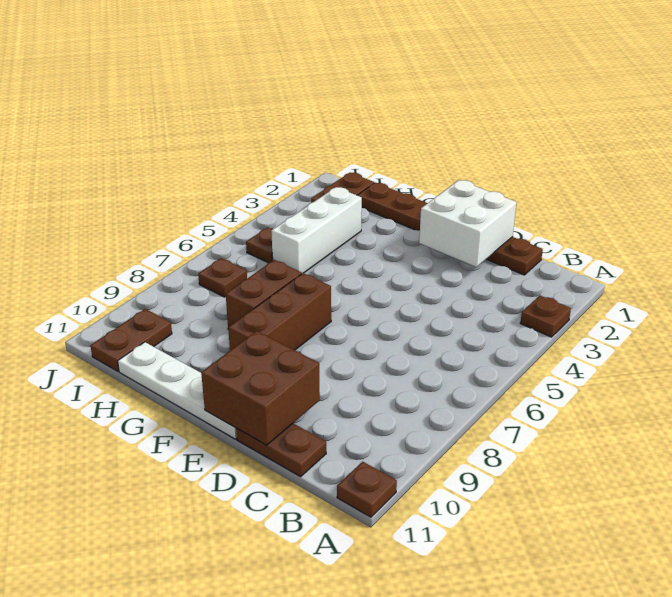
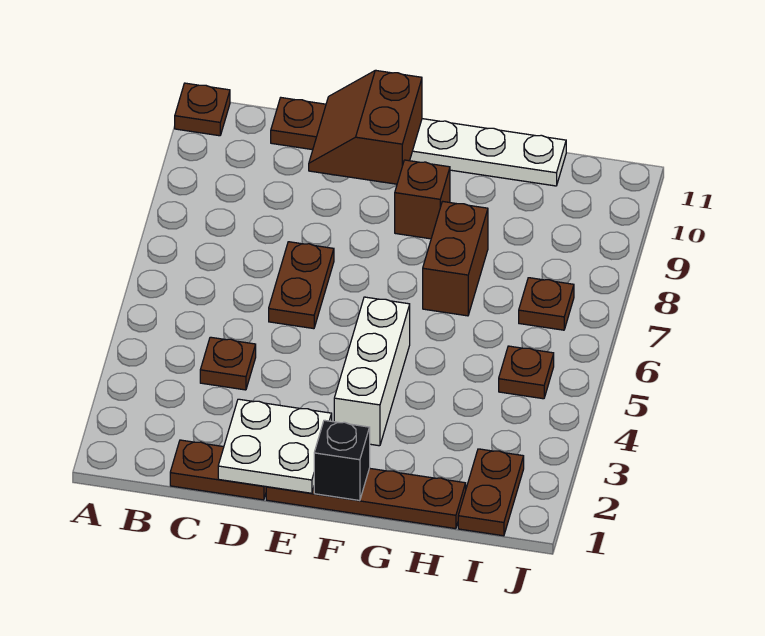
brown plate A3 level 1 -> brown plate C4 level 1
white brick D1:E2 level 2 -> white plate D1:E2 level 2
brown brick D10:E11 level 2 -> brown slope D10:E11 level 2 top E
none -> black brick F1 level 2
brown brick F7:F9 level 1 -> brown brick F9 level 1
white brick H3:H5 level 1 -> white brick F3:F5 level 1
brown plate I10:I11 level 1 -> brown plate D6:D7 level 1

